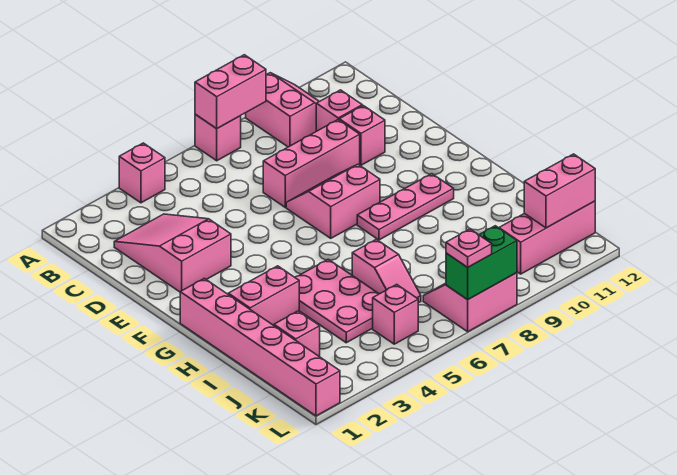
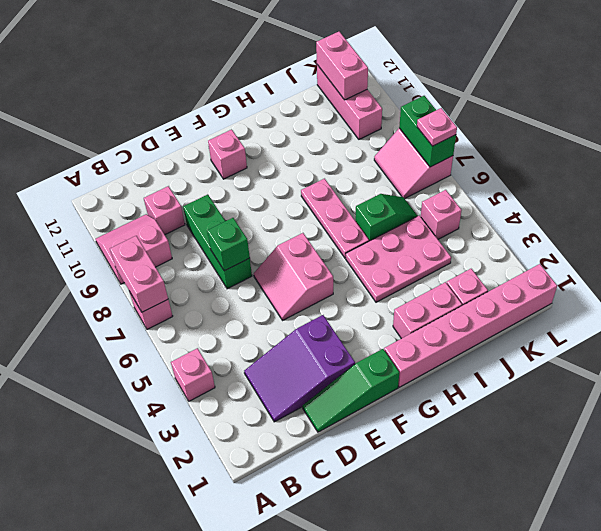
pink slope C2:E3 level 1 top E -> purple slope C2:E3 level 1 top E
none -> green slope D1:F1 level 1 top F
pink brick D7:D9 level 1 -> green brick D7:D9 level 1
none -> green brick D7 level 2
pink brick D10 level 1 -> pink brick F11 level 1
pink slope E7:F8 level 1 top F -> pink slope E5:F6 level 1 top F
pink plate G8:G10 level 1 -> pink plate H6:H8 level 1
pink brick H2:H3 level 1 -> pink brick H2:I2 level 1
pink slope I6:J6 level 1 top I -> green slope I6:J6 level 1 top I

